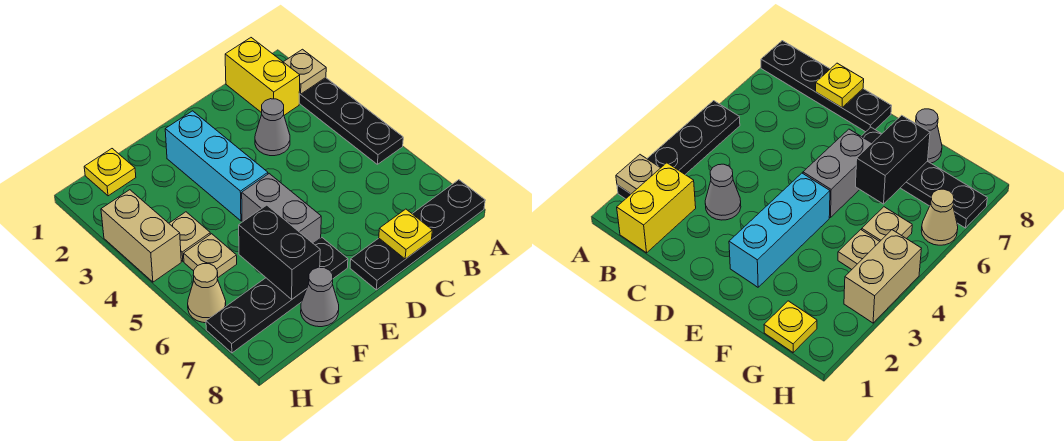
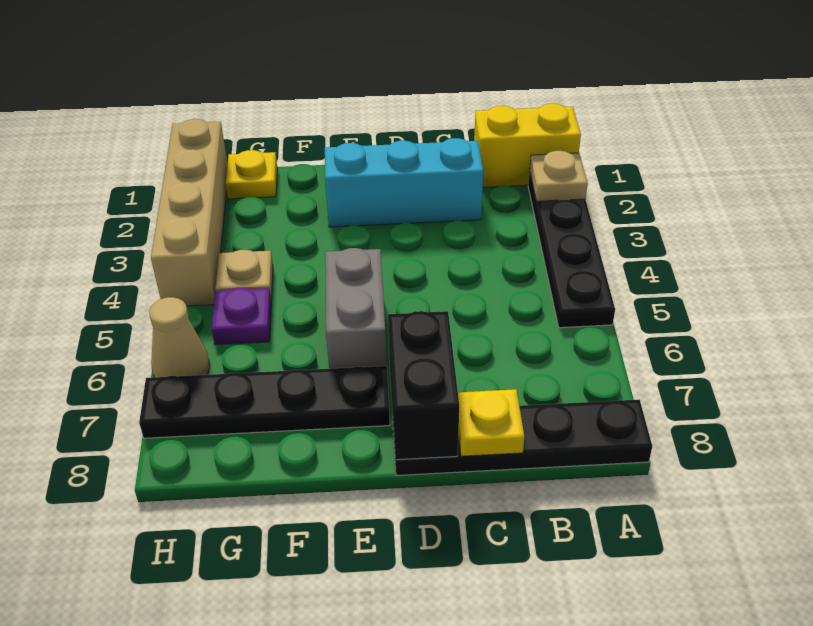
yellow brick B1:B2 level 1 -> yellow brick A1:B1 level 1
grey cone C3 level 1 -> none
cyan brick E2:E4 level 1 -> cyan brick C2:E2 level 1
black brick F6:F7 level 2 -> black brick D7:D8 level 2
grey cone F8 level 1 -> none
tan plate G5 level 1 -> purple plate G5 level 1
tan brick H3:H4 level 1 -> tan brick H1:H4 level 1

